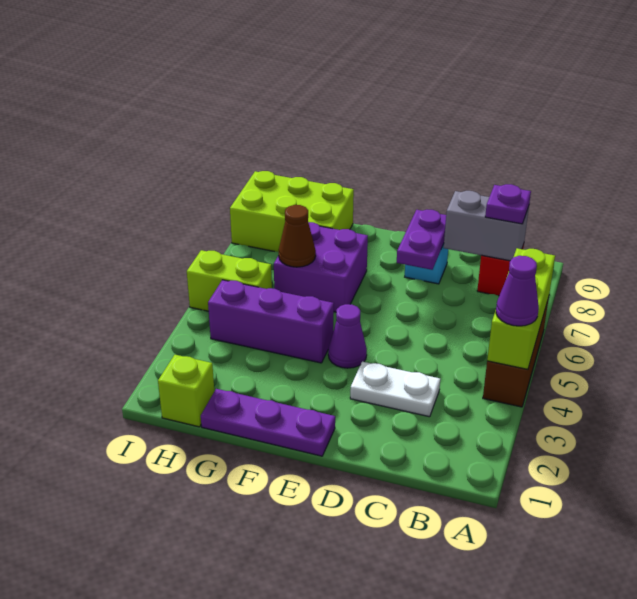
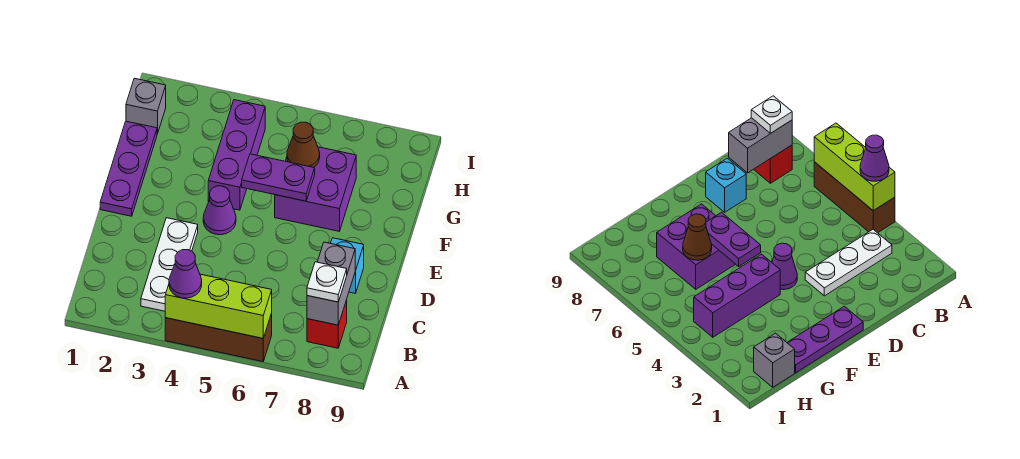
purple plate B8 level 3 -> white plate B8 level 3
white plate C3:D3 level 1 -> white plate B3:D3 level 1
purple plate D7:D8 level 2 -> purple plate F5:F6 level 2
lime brick G8:I9 level 1 -> none
lime brick H1 level 1 -> grey brick H1 level 1
lime brick H5:I5 level 1 -> none

